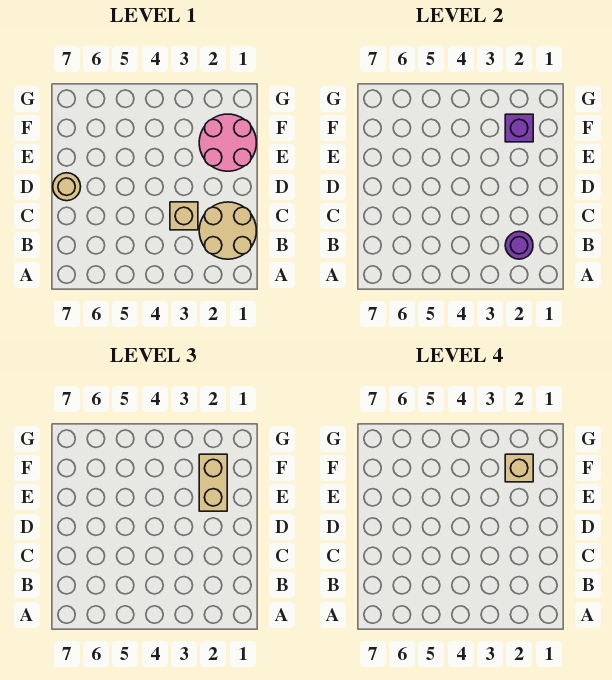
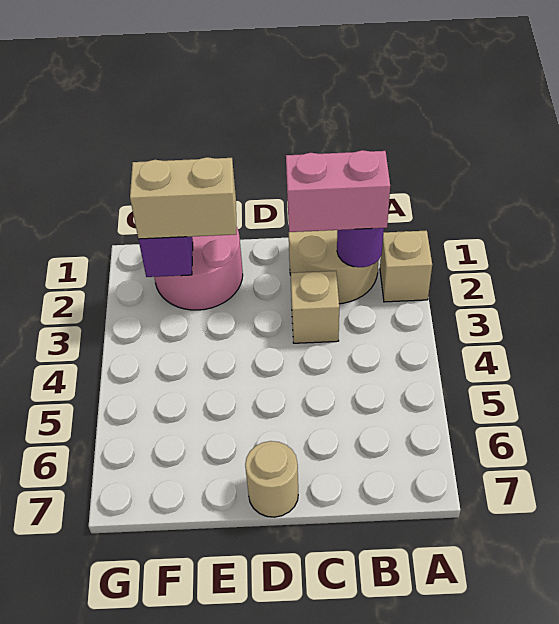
none -> pink brick B2:C2 level 3
tan brick F2 level 4 -> tan brick A2 level 1

